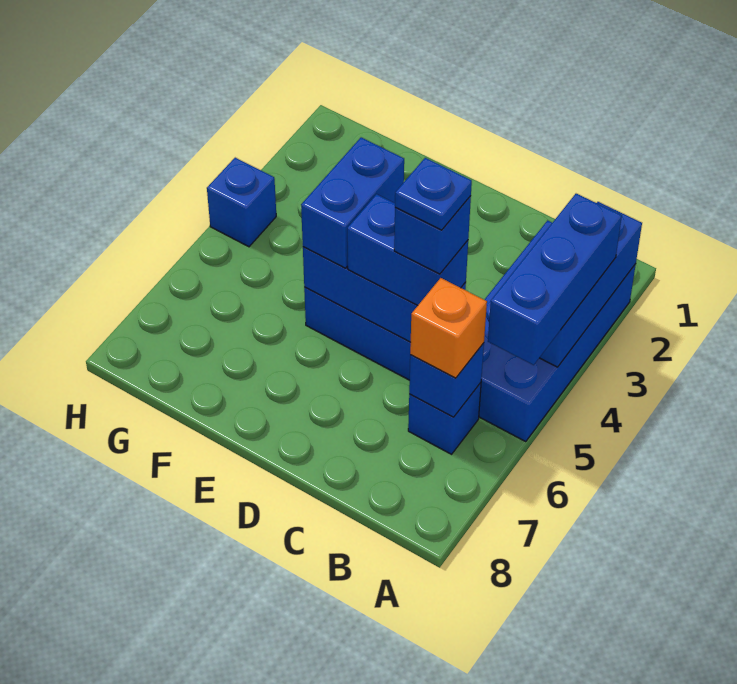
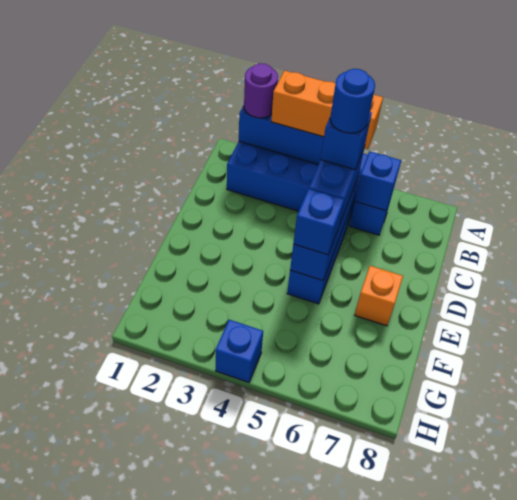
none -> purple round brick A2 level 3
blue brick A3:A5 level 3 -> orange brick A3:A5 level 3
orange brick B6 level 3 -> orange brick E7 level 1
blue plate C5 level 5 -> blue round brick C5 level 5
blue brick E4:E5 level 3 -> blue brick E5 level 3

